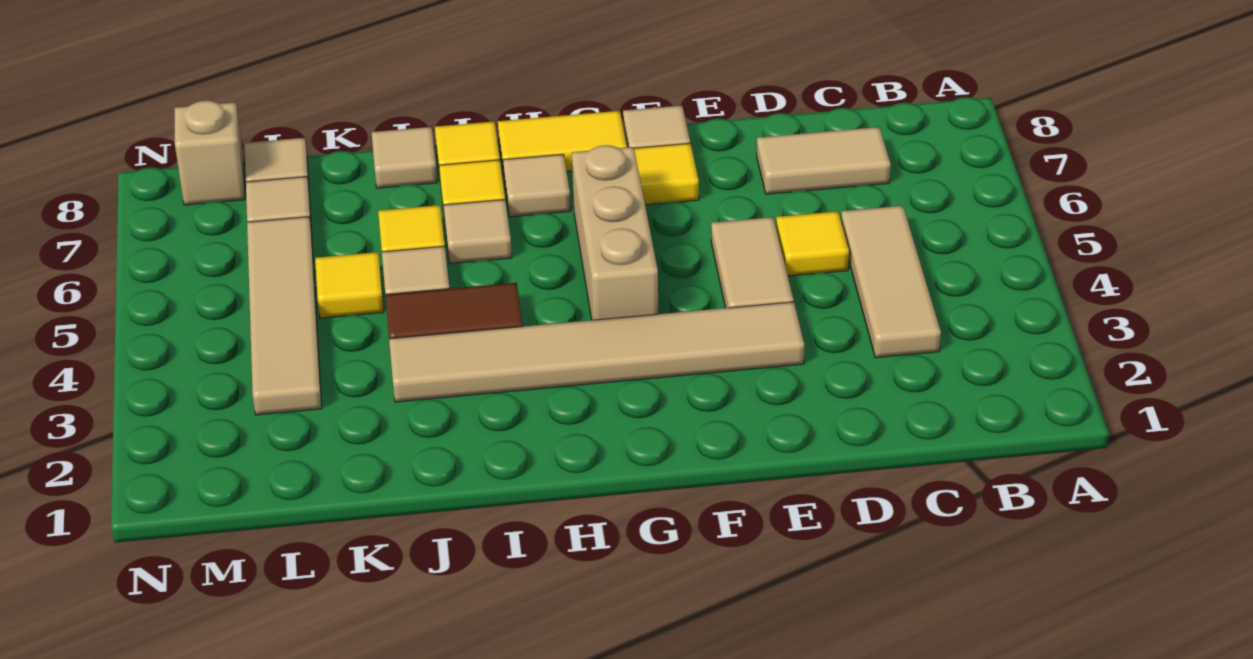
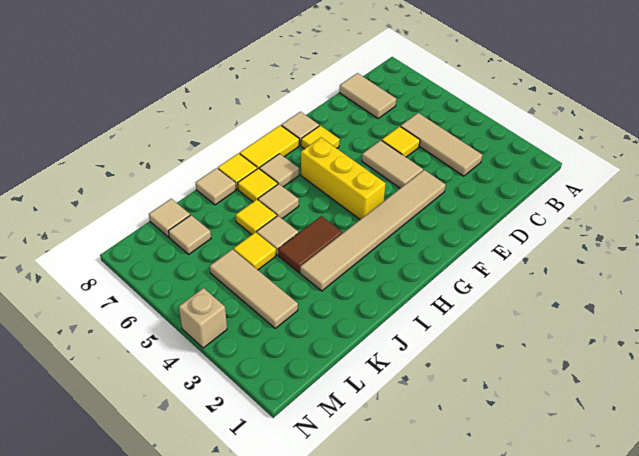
tan tile C7:D7 level 1 -> tan tile C7:C8 level 1
tan brick G4:G6 level 1 -> yellow brick G4:G6 level 1
tan tile L3:L6 level 1 -> tan tile L3:L5 level 1
tan brick M8 level 1 -> tan brick N4 level 1

